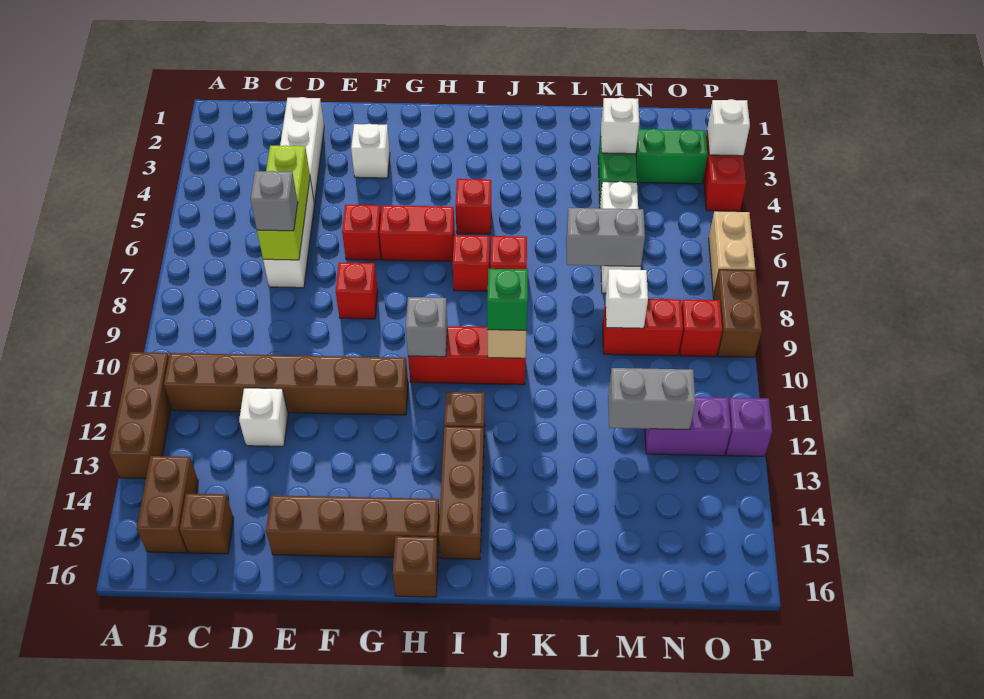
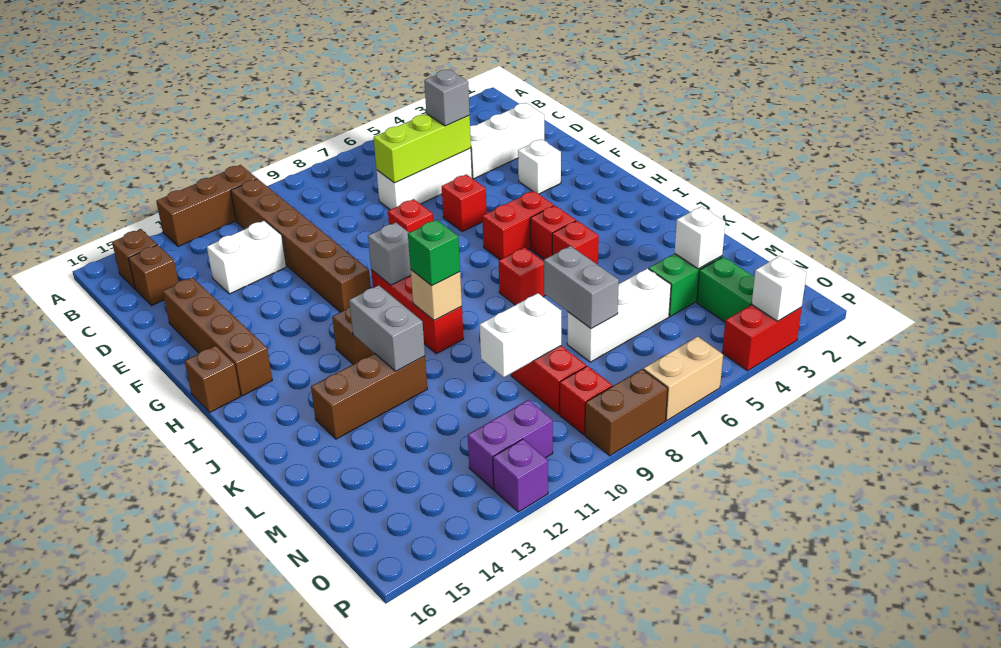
brown brick B14:B15 level 1 -> brown brick B15 level 1
grey brick D7 level 3 -> grey brick D5 level 3
white brick D12 level 1 -> white brick D12:D13 level 1
red brick G6:H6 level 1 -> red brick H5:H6 level 1
red brick I7 level 1 -> red brick J5 level 1
brown brick I13:I15 level 1 -> brown brick K12:K14 level 1
white brick M9 level 2 -> white brick M9:M10 level 2
grey brick M12:N12 level 2 -> grey brick J12:K12 level 2
purple brick N12:O12 level 1 -> purple brick O11:O12 level 1

